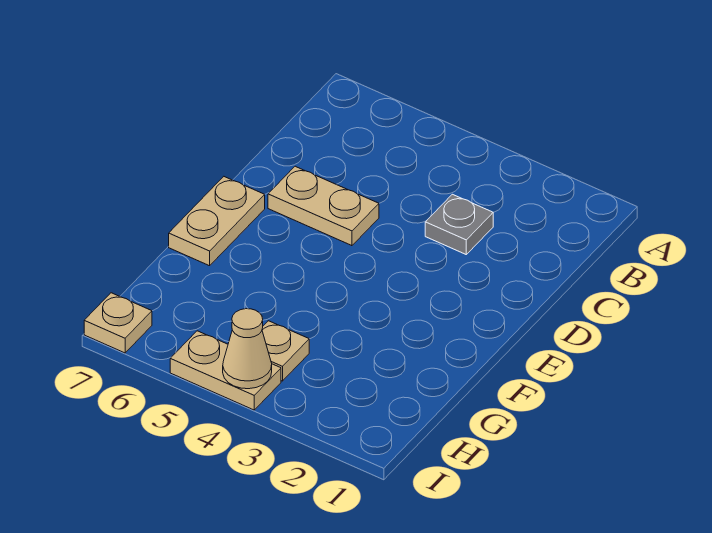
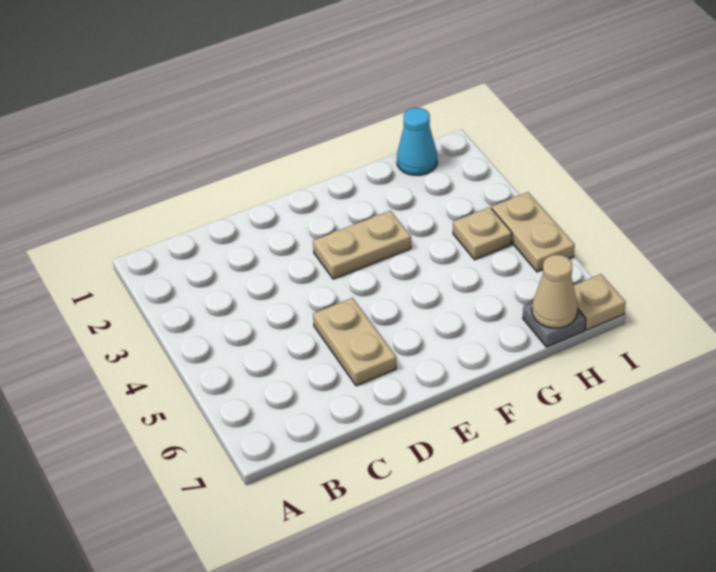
grey plate C3 level 1 -> grey plate H7 level 1
tan plate E7:F7 level 1 -> tan plate E3:F3 level 1
none -> cyan cone H1 level 1
tan cone I4 level 2 -> tan cone H7 level 2

